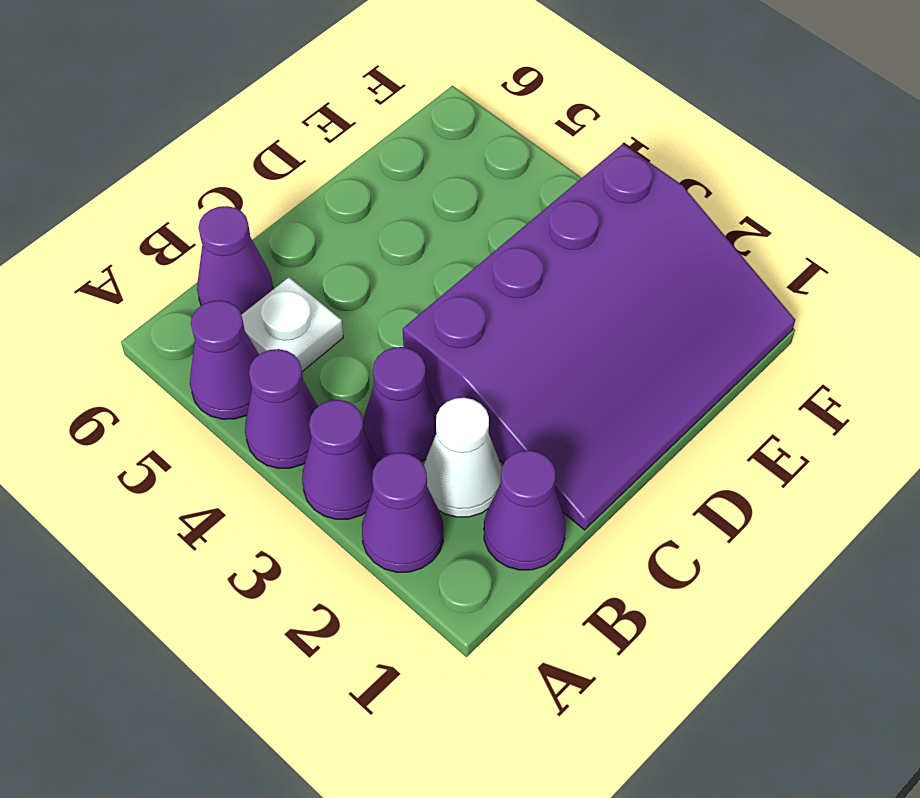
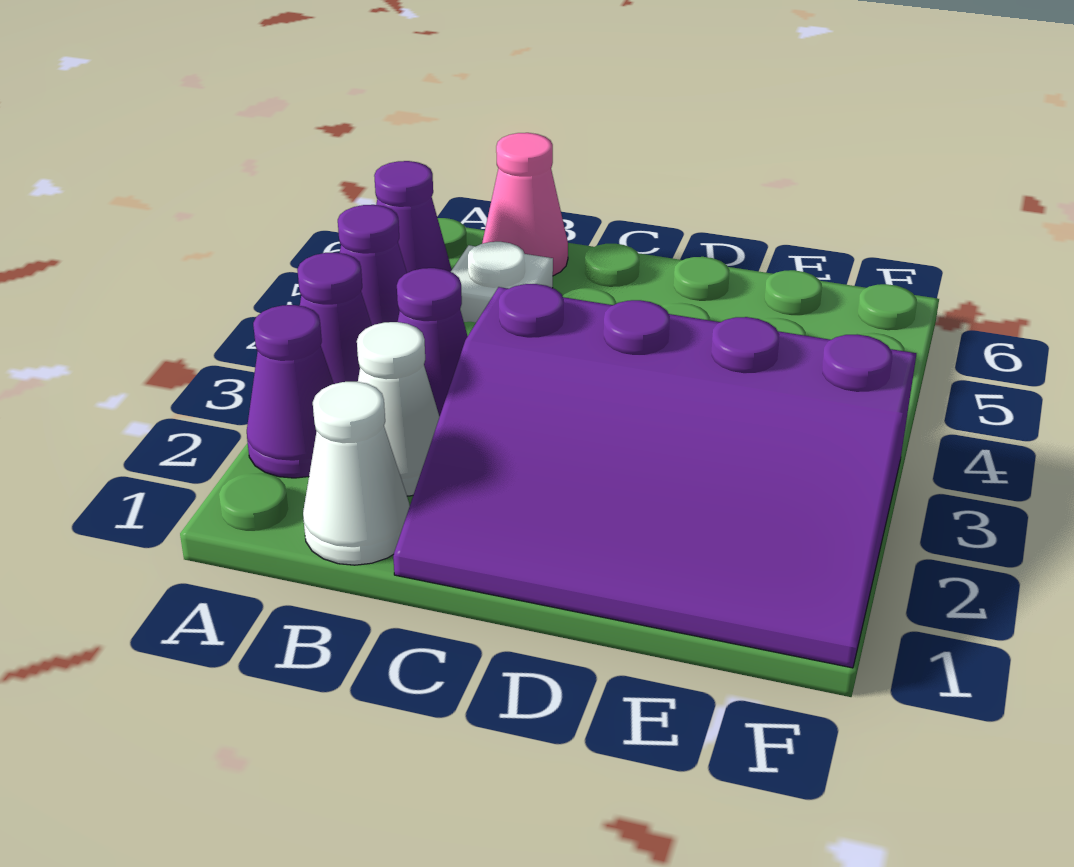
purple cone B1 level 1 -> white cone B1 level 1
purple cone B6 level 1 -> pink cone B6 level 1

